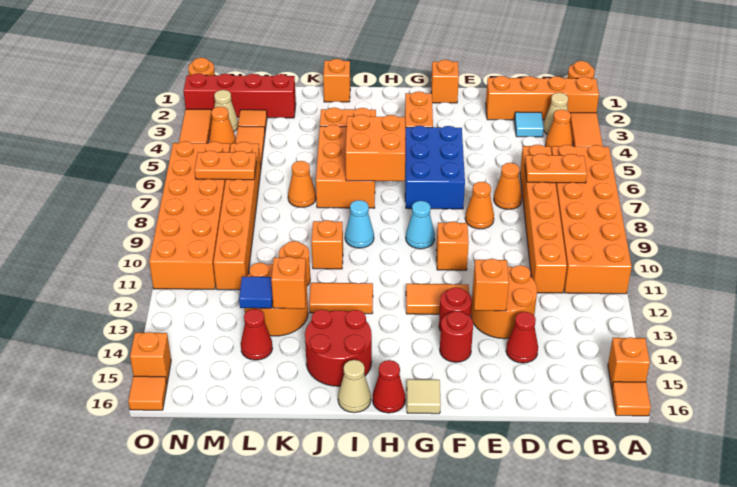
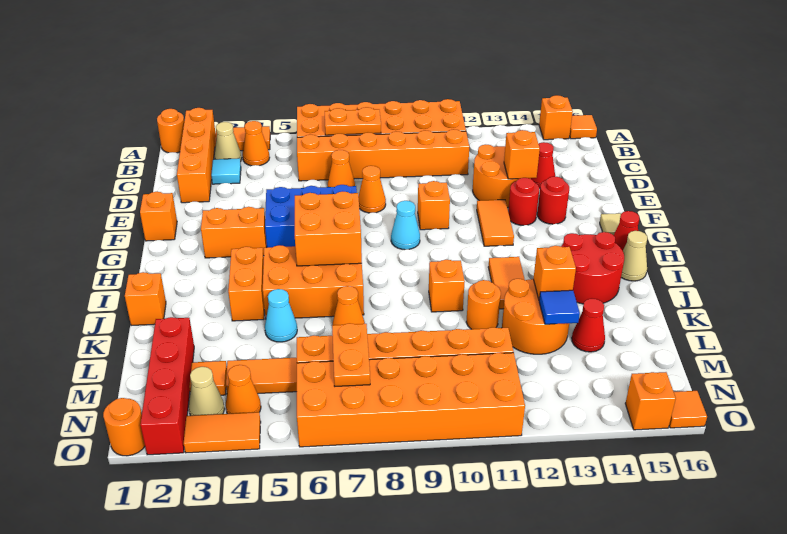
orange plate B7:C7 level 2 -> orange plate B7:B8 level 2
cyan cone I9 level 1 -> cyan cone K5 level 1

